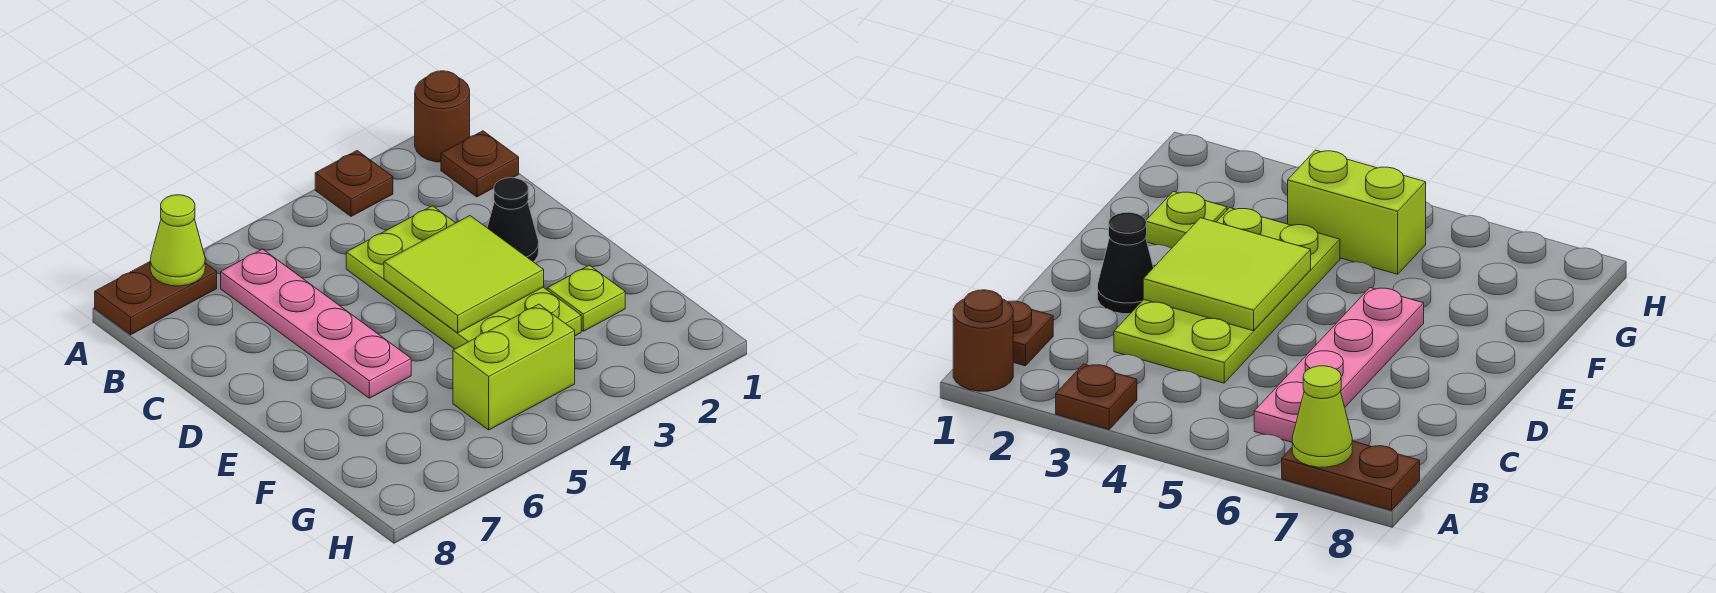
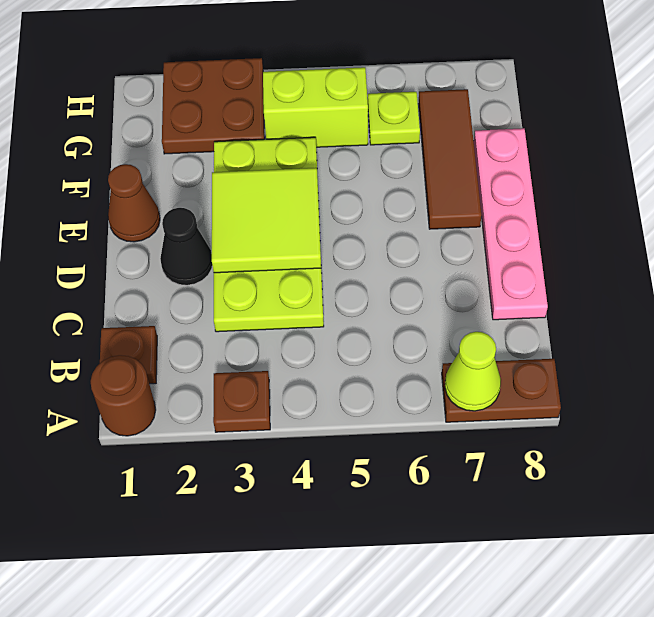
pink plate B6:E6 level 1 -> pink plate C8:F8 level 1
none -> brown cone E1 level 1
none -> brown tile E7:G7 level 1
lime plate F2 level 1 -> lime plate G6 level 1
none -> brown plate G2:H3 level 1

